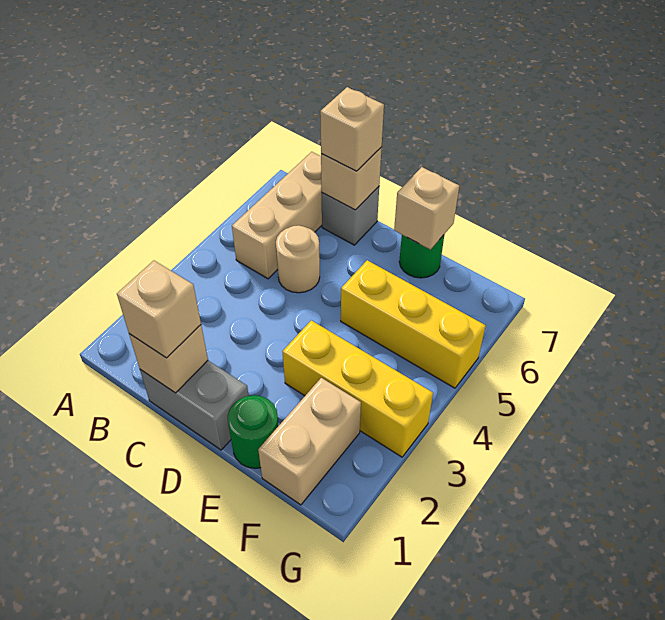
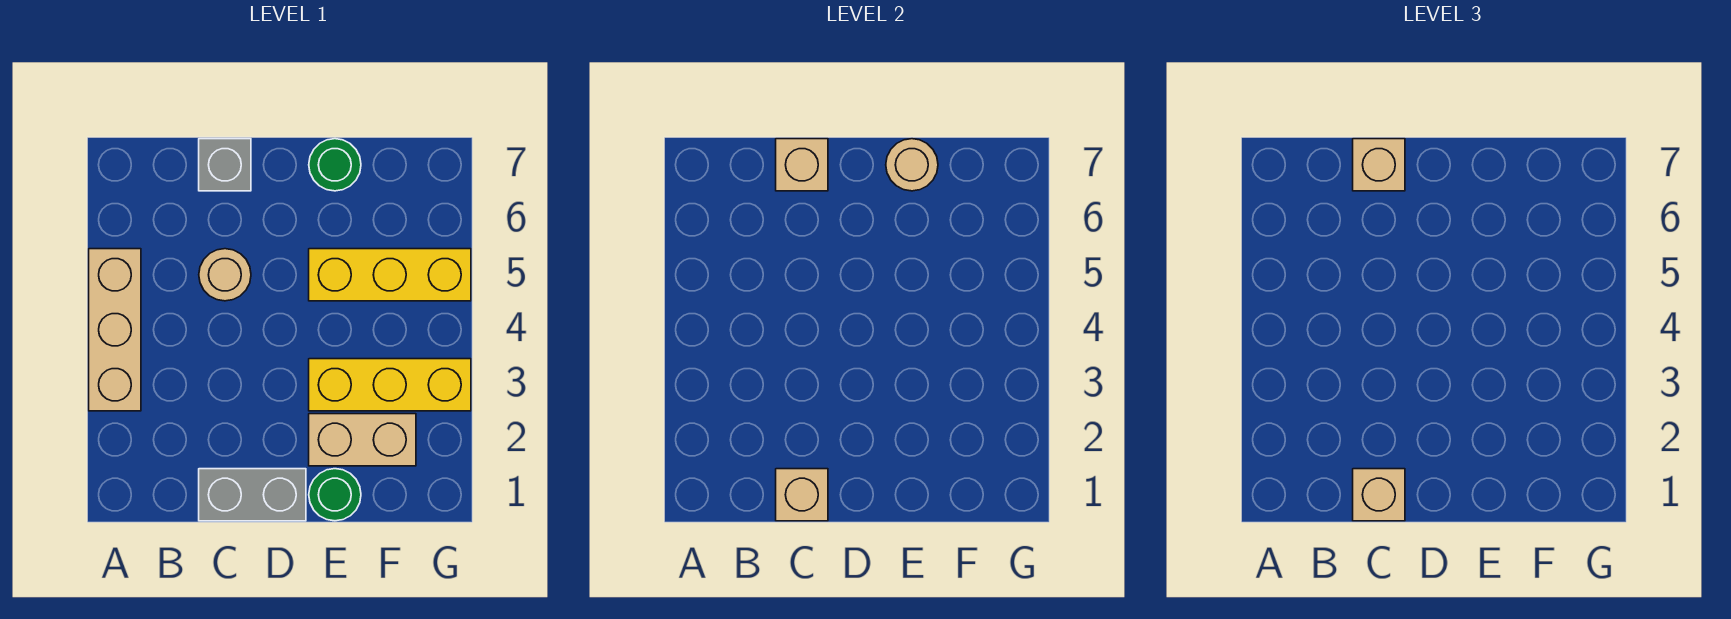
tan brick B5:B7 level 1 -> tan brick A3:A5 level 1
tan brick E7 level 2 -> tan round brick E7 level 2
tan brick F1:F2 level 1 -> tan brick E2:F2 level 1

